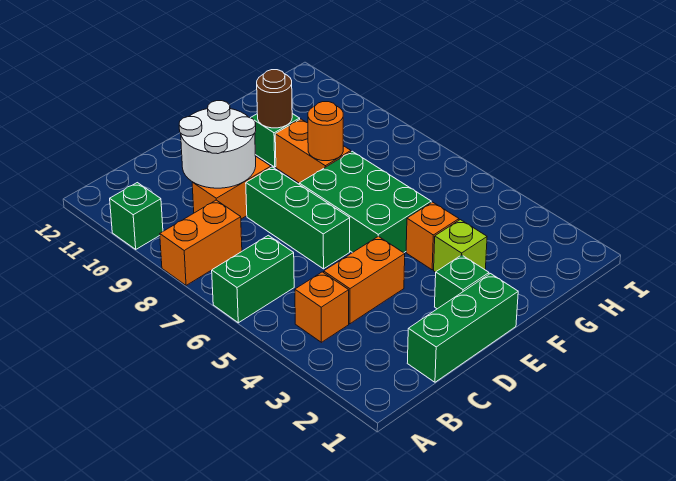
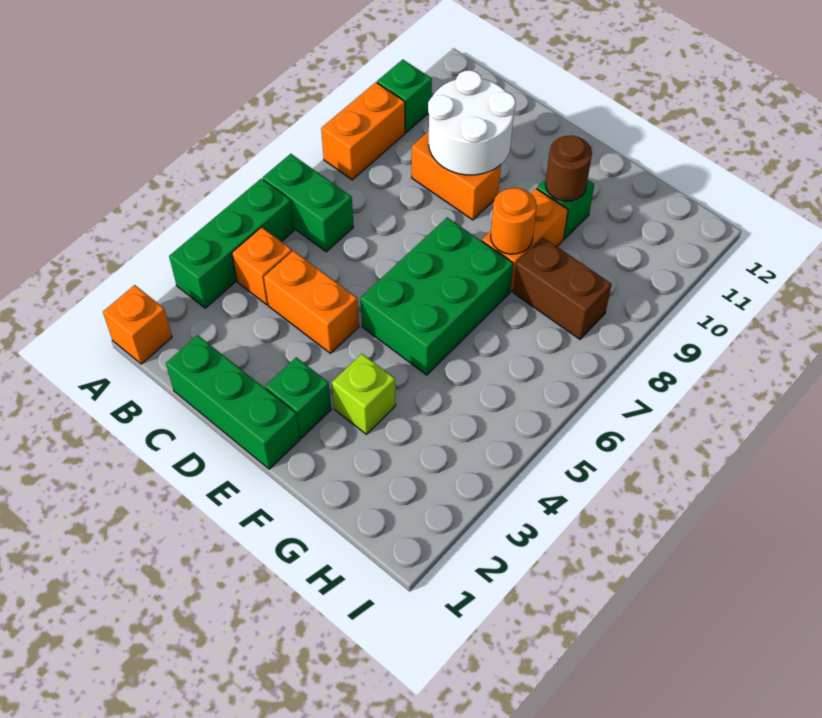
orange brick A8:B8 level 1 -> orange brick A8:A9 level 1
green brick D6:D8 level 1 -> green brick A3:A5 level 1
orange brick F4 level 1 -> orange brick A1 level 1
none -> brown brick G8:H8 level 1

